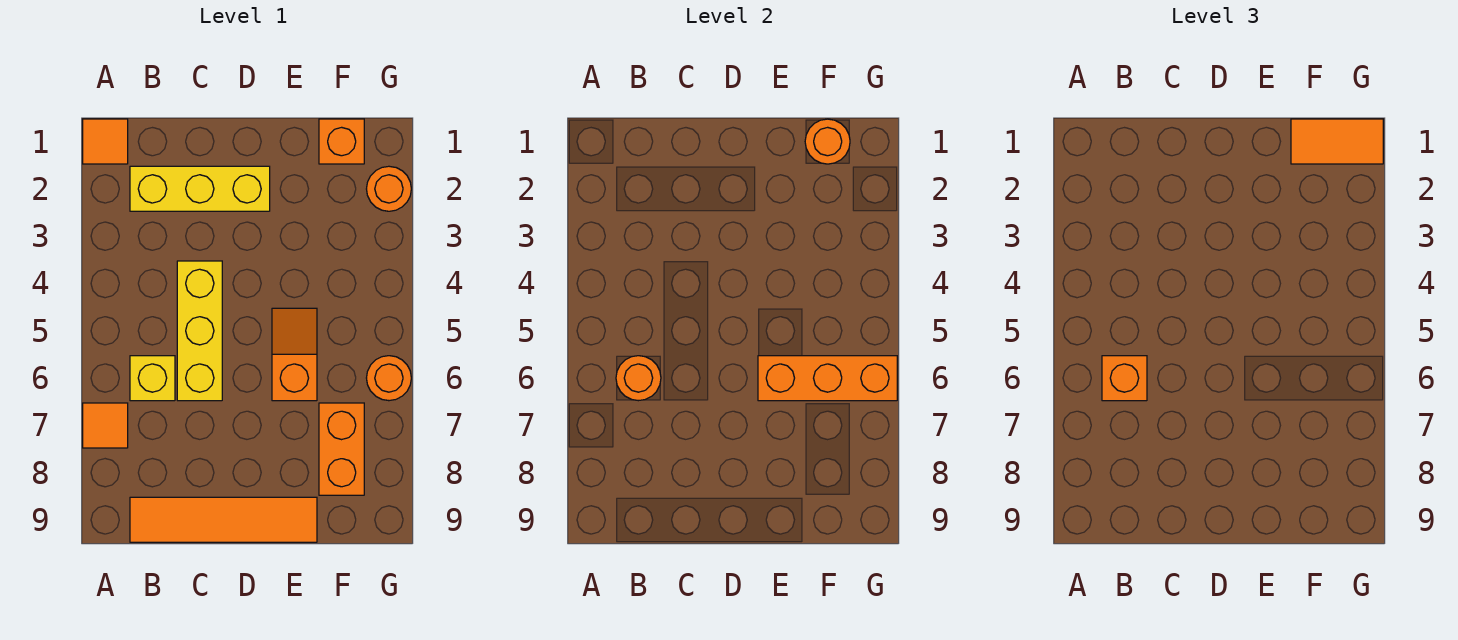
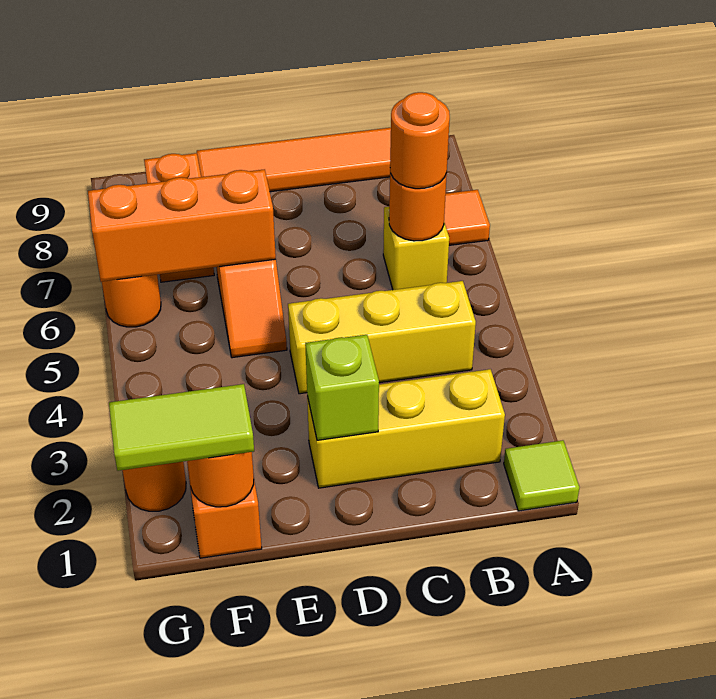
orange tile A1 level 1 -> lime tile A1 level 1
orange brick B6 level 3 -> orange round brick B6 level 3
yellow brick C4:C6 level 1 -> yellow brick B4:D4 level 1
none -> lime brick D2 level 2
orange tile F1:G1 level 3 -> lime tile F1:G1 level 3

